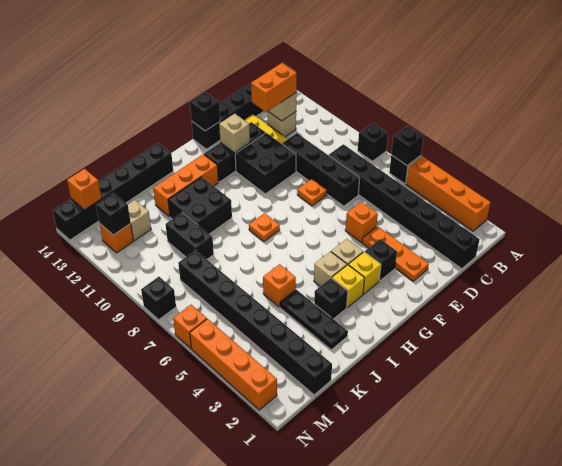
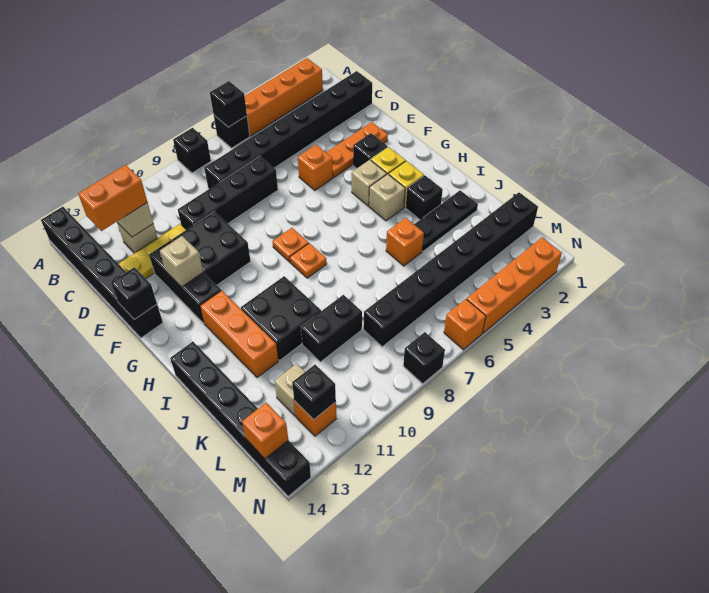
orange brick C12:D12 level 3 -> orange brick C12:C13 level 3
orange plate E8 level 1 -> orange plate G8 level 1

